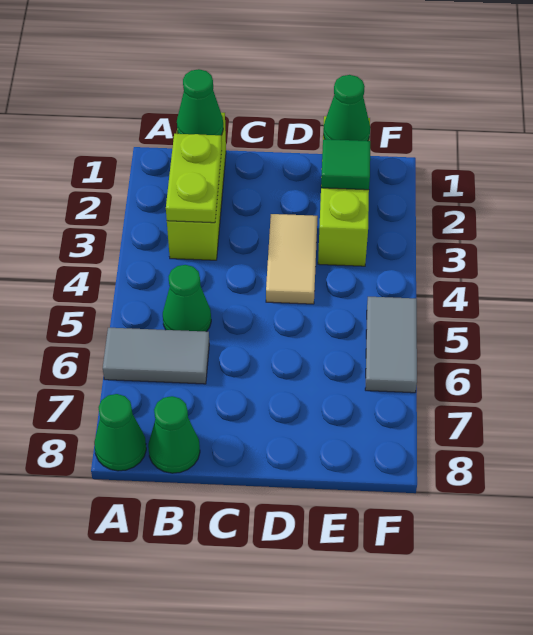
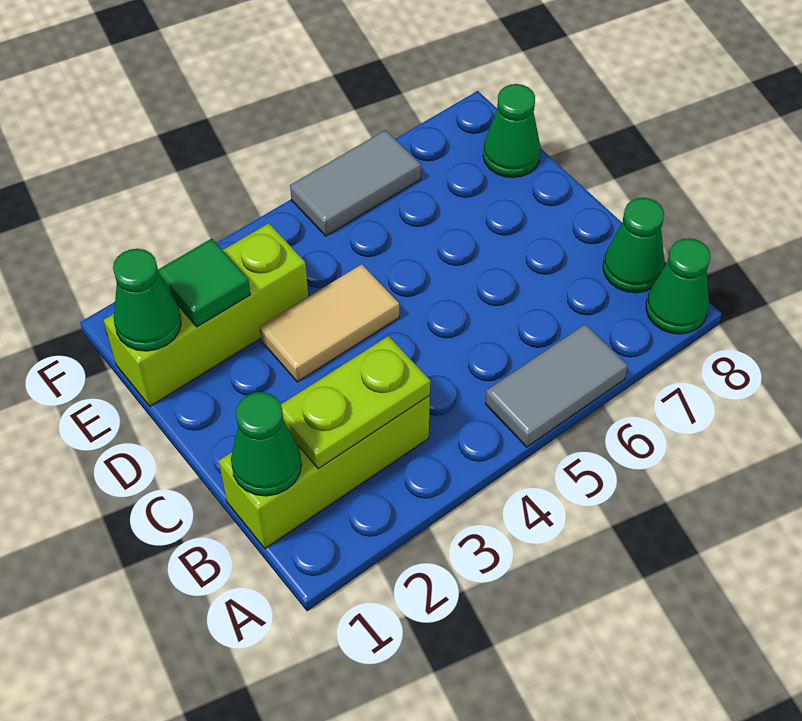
grey tile A6:B6 level 1 -> grey tile A5:A6 level 1
green cone B5 level 1 -> green cone E8 level 1

